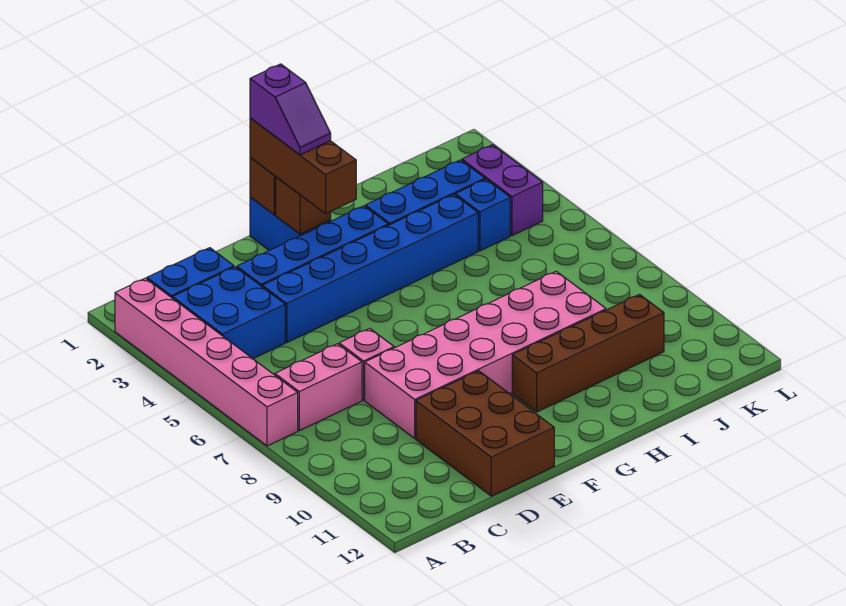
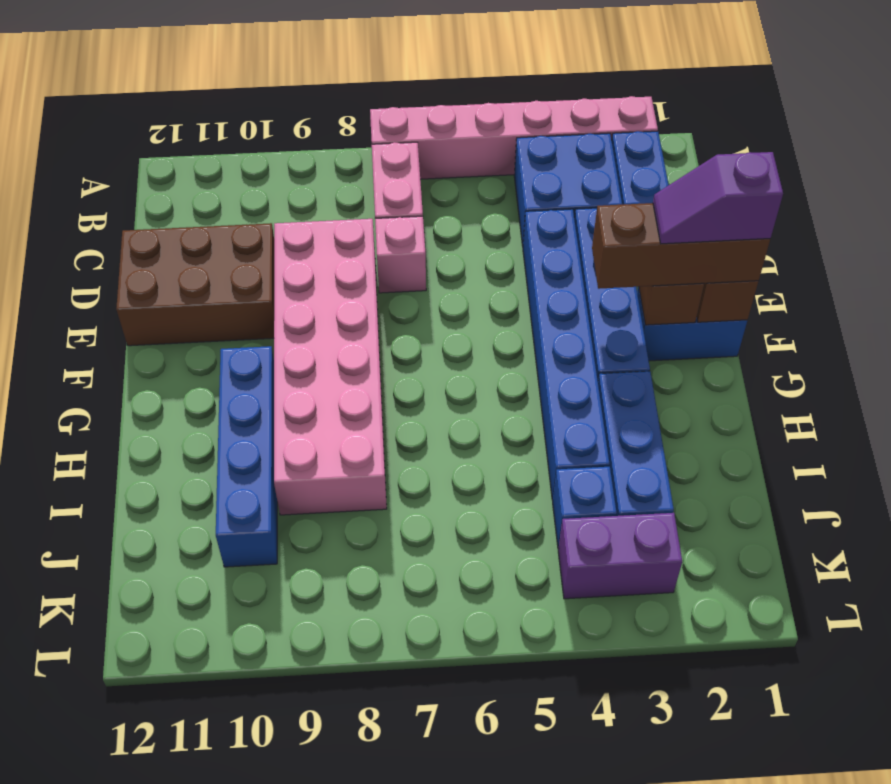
brown brick G10:J10 level 1 -> blue brick G10:J10 level 1

